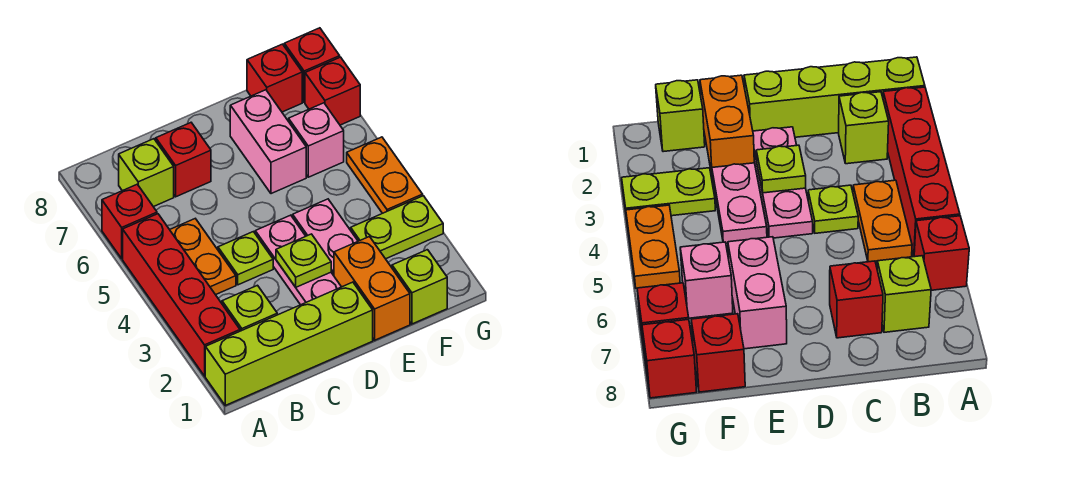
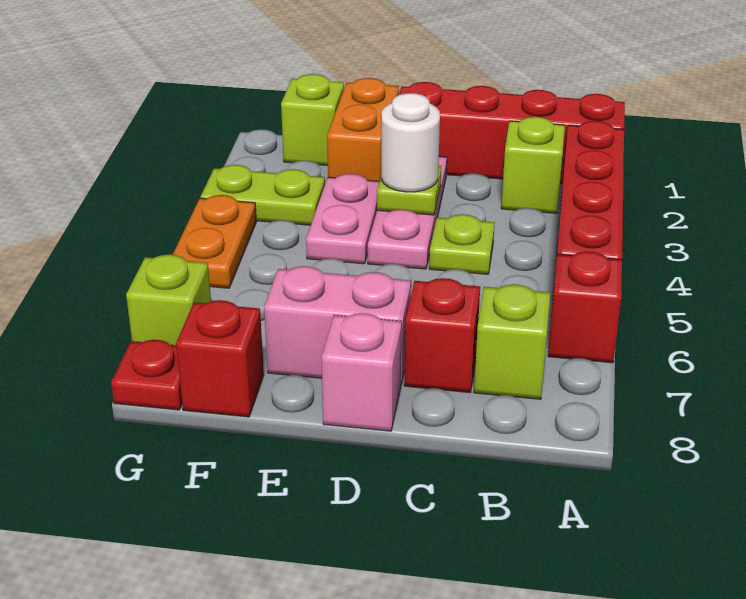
lime brick A1:D1 level 1 -> red brick A1:D1 level 1
orange plate B4:B5 level 1 -> none
none -> white round brick D3 level 3
pink brick E6:E7 level 1 -> pink brick D7:E7 level 1
pink brick F6 level 1 -> pink brick D8 level 1
red brick G7 level 1 -> lime brick G7 level 1
red brick G8 level 1 -> red plate G8 level 1

